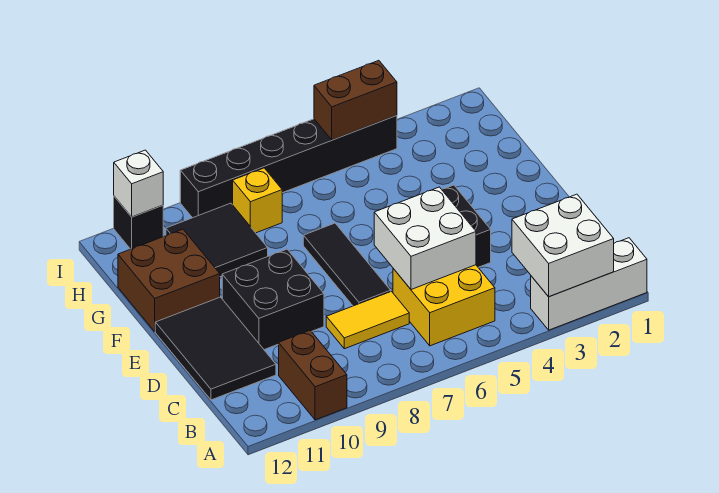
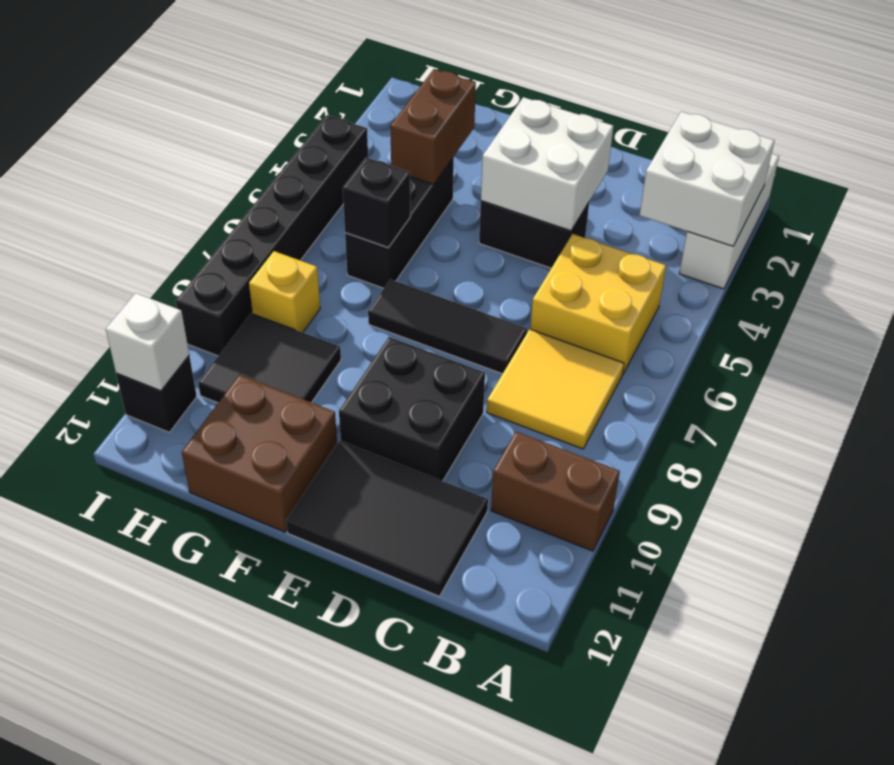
white brick C5:D6 level 2 -> white brick D3:E4 level 2
yellow tile C7:C8 level 1 -> yellow tile B7:C8 level 1
none -> black brick G4:G6 level 1
none -> black brick G6 level 2
brown brick I4:I5 level 2 -> brown brick G3:G4 level 2

